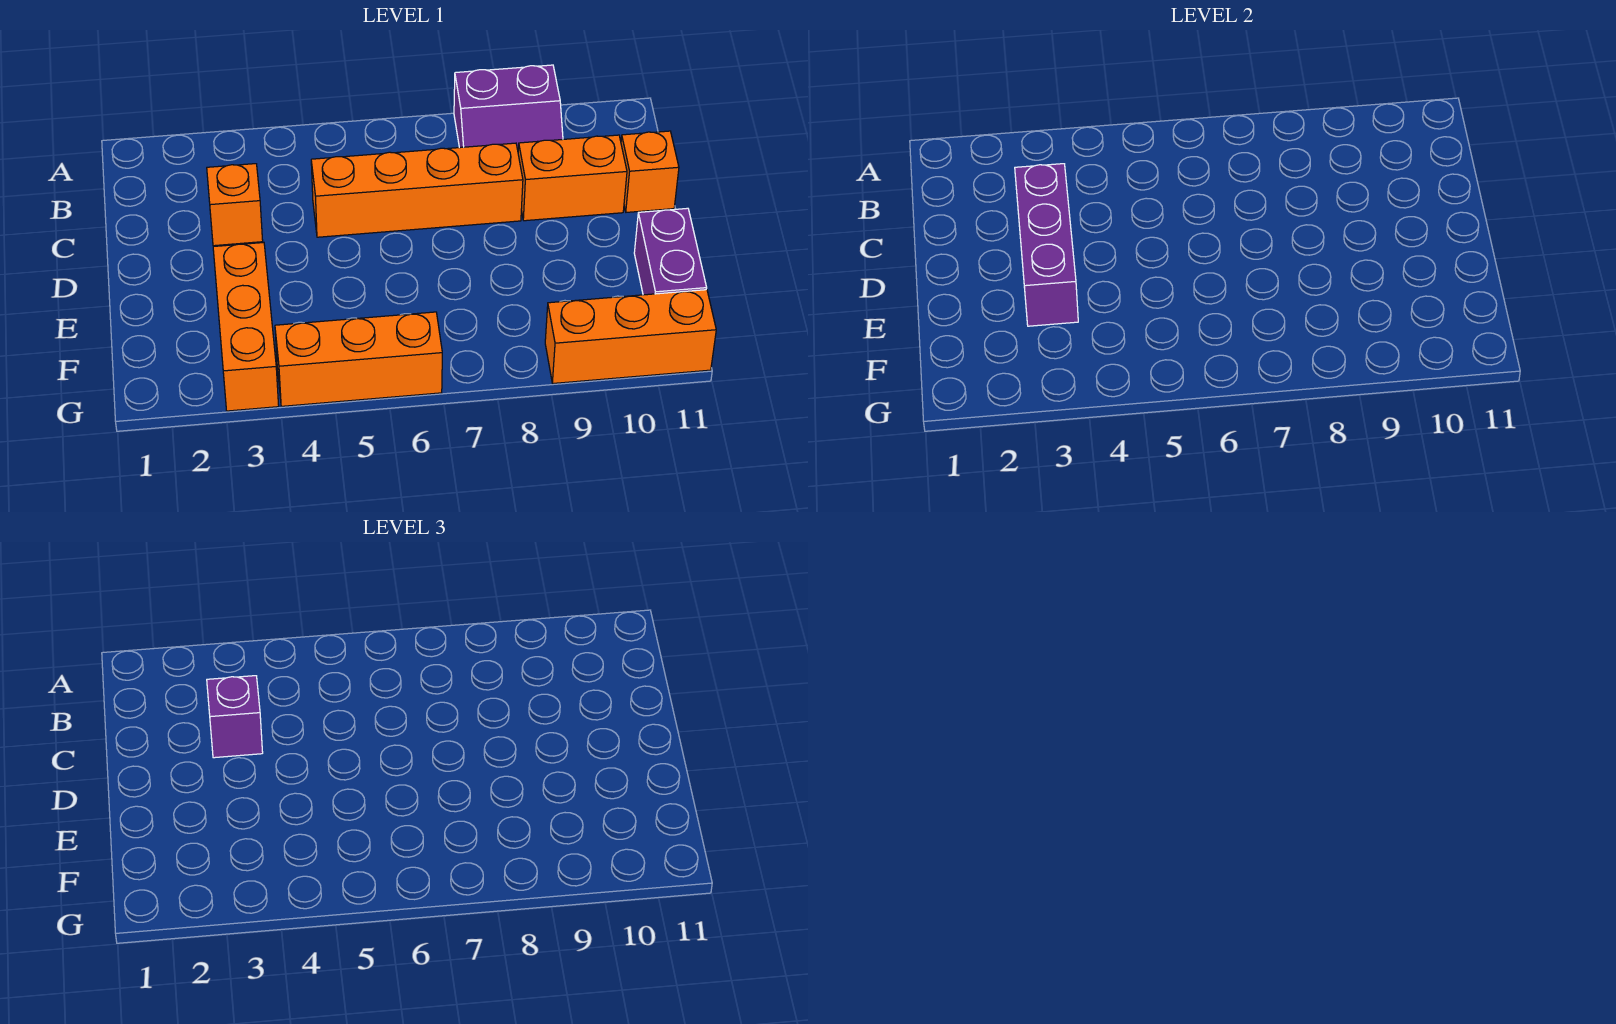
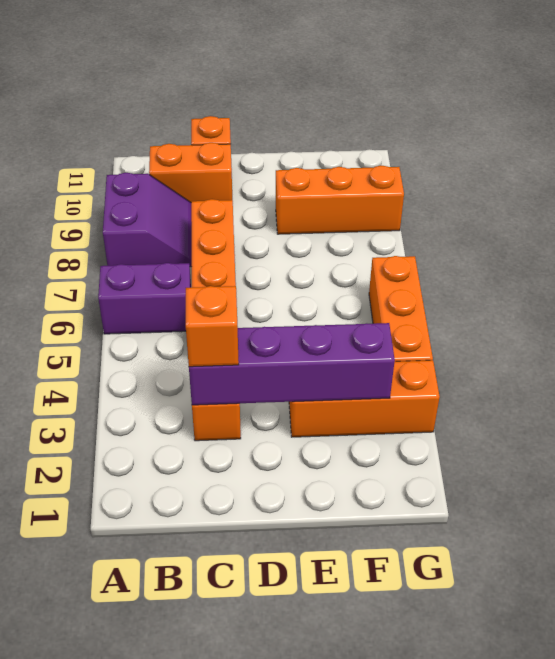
purple brick C3:E3 level 2 -> purple brick C3:F3 level 2
purple brick C3 level 3 -> orange brick C3 level 3
orange brick C9:C10 level 1 -> orange brick B10:C10 level 1
purple brick E11:F11 level 1 -> purple brick A6:B6 level 1
orange brick G9:G11 level 1 -> orange brick E9:G9 level 1

